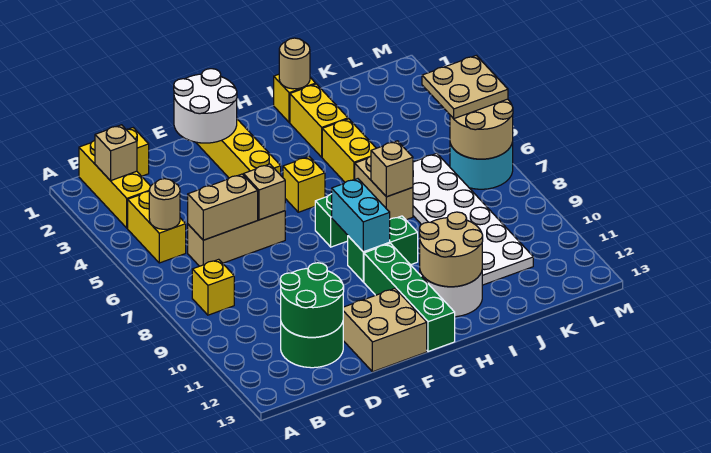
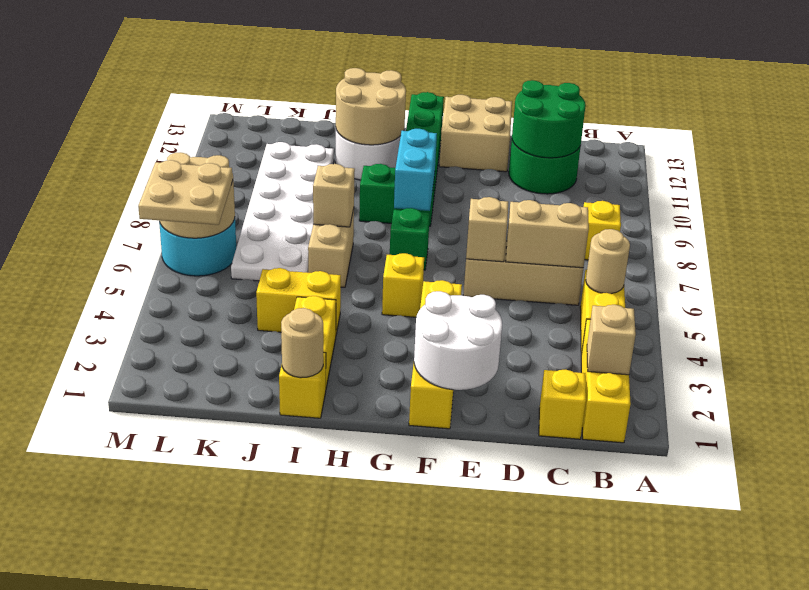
yellow brick I4:I5 level 1 -> yellow brick I4:J4 level 1

